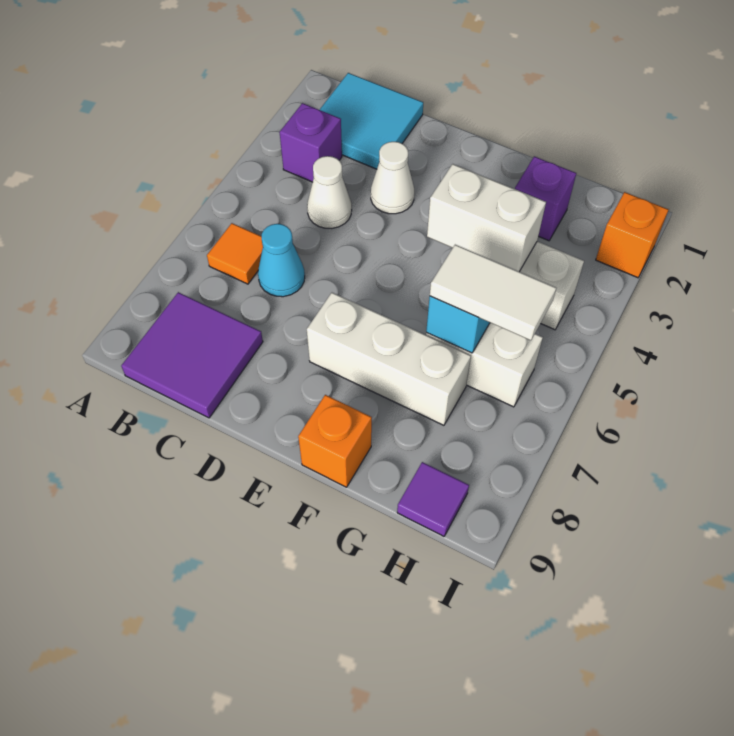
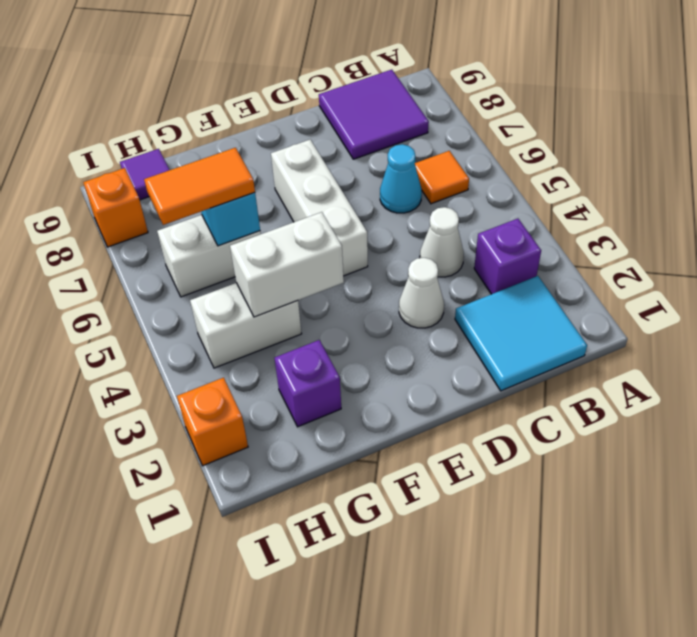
white brick E7:G7 level 1 -> white brick E5:E7 level 1
orange brick F9 level 1 -> orange brick I8 level 1
white tile G6:H6 level 3 -> orange tile G6:H6 level 3

